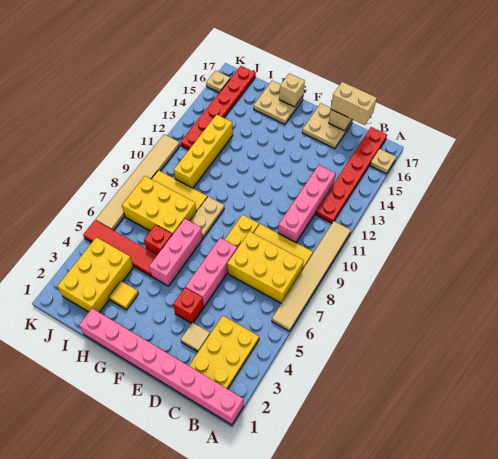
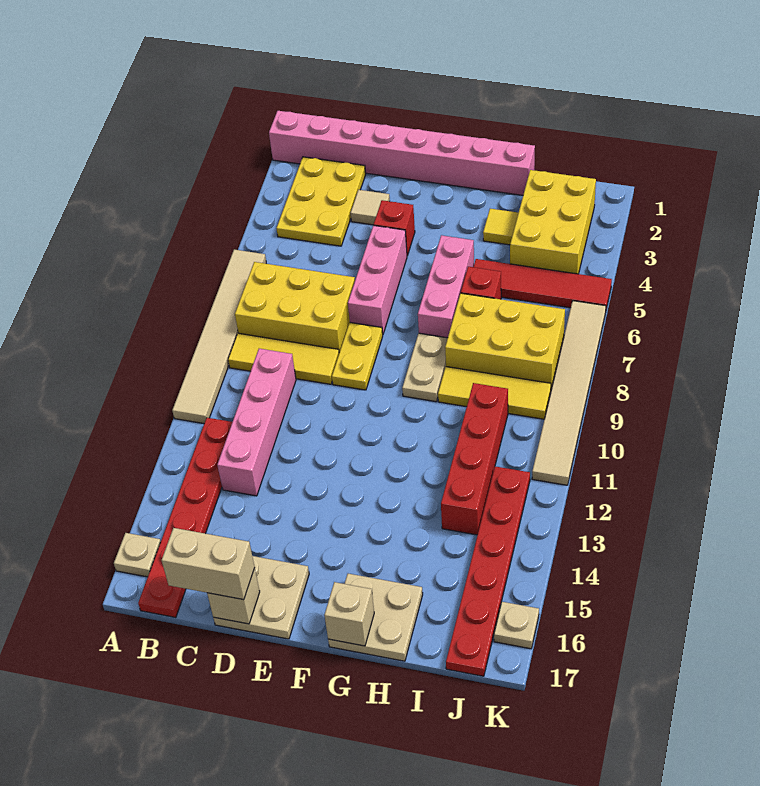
yellow brick I10:I13 level 1 -> red brick I10:I13 level 1

